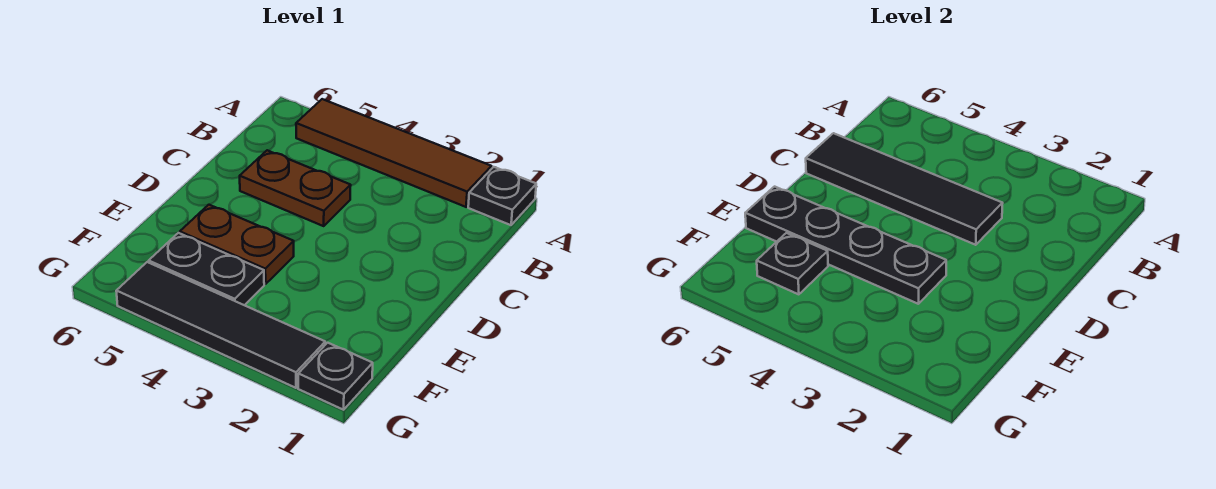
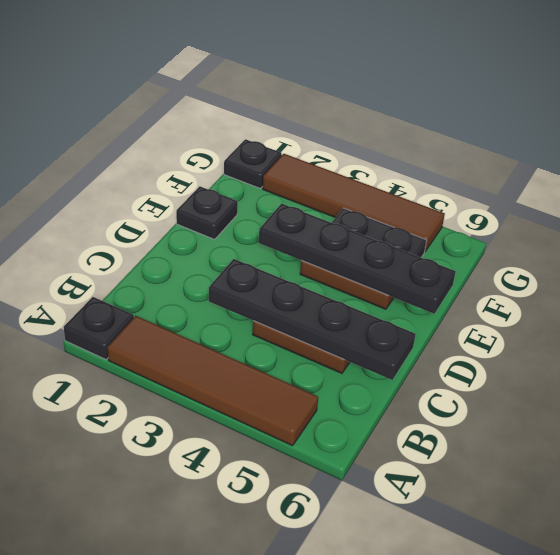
black tile C3:C6 level 2 -> black plate C3:C6 level 2
black plate F5 level 2 -> black plate E1 level 1
black tile G2:G5 level 1 -> brown tile G2:G5 level 1

